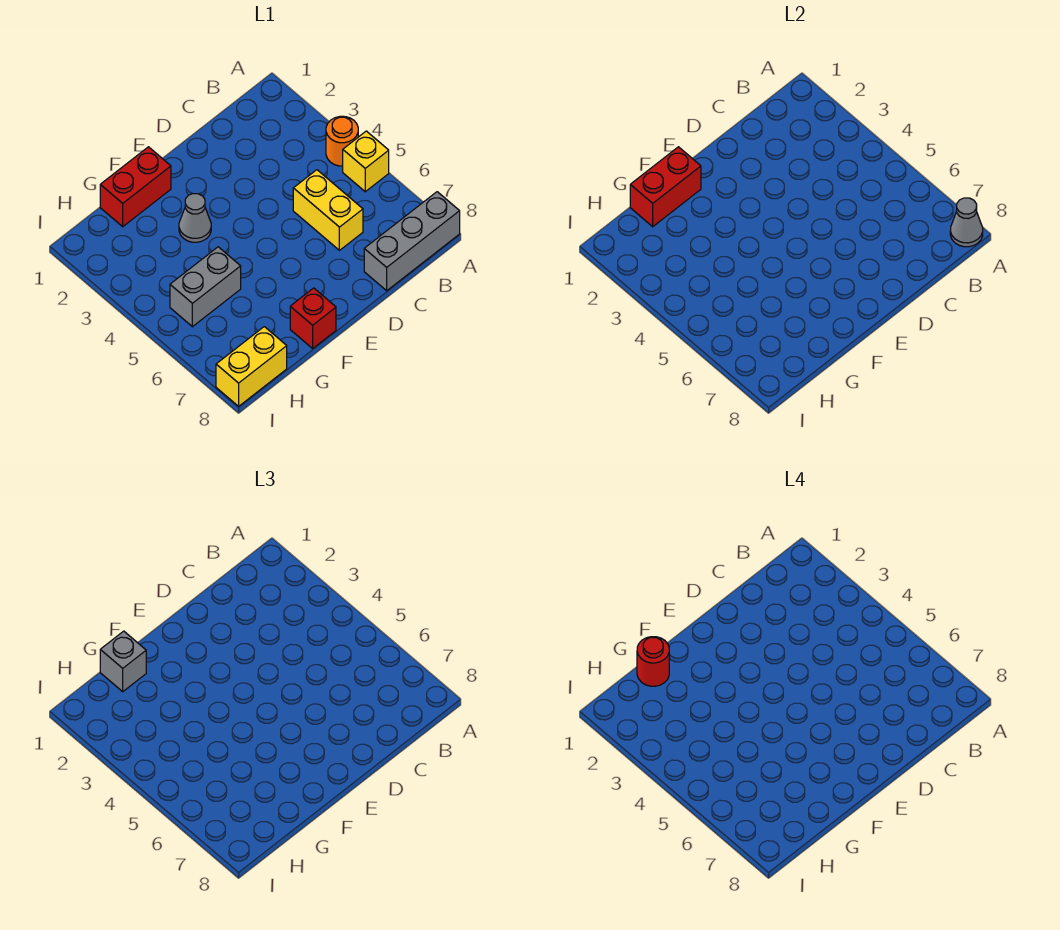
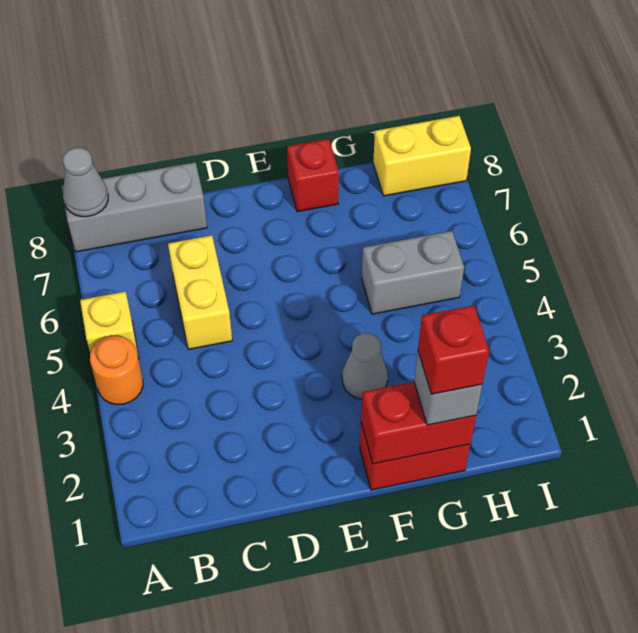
red round brick G1 level 4 -> red brick G1 level 4

